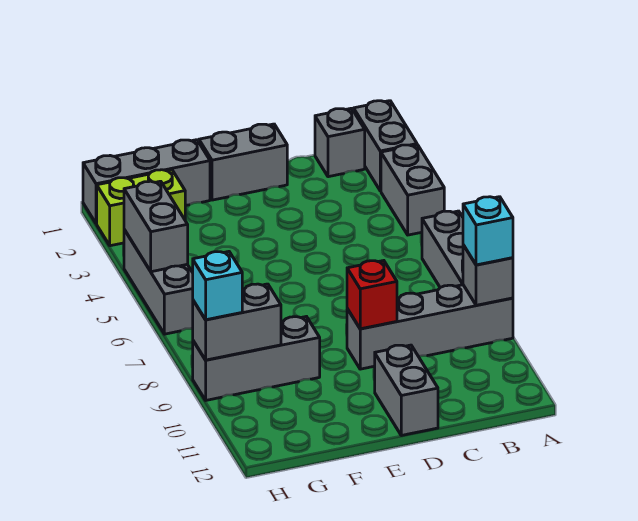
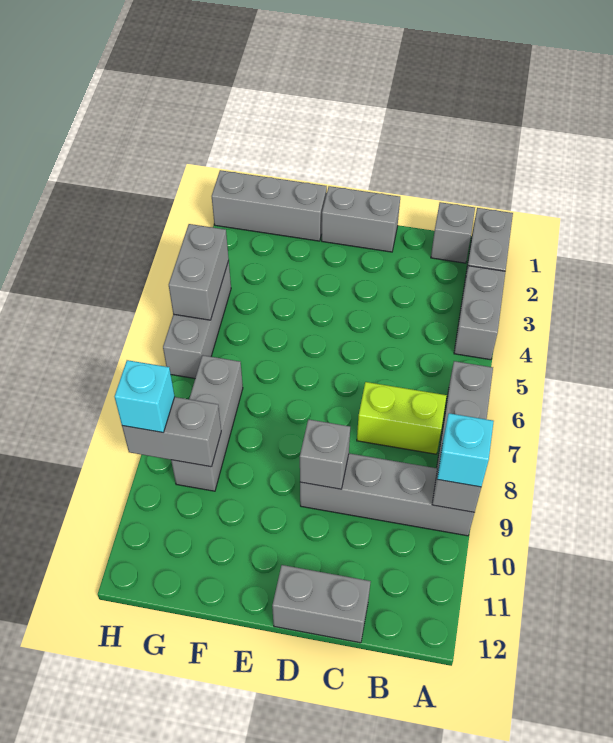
red brick D9 level 2 -> grey brick D9 level 2
grey brick D11:D12 level 1 -> grey brick C12:D12 level 1
grey brick F9:H9 level 1 -> grey brick G7:G9 level 1
lime brick G2:H2 level 1 -> lime brick B7:C7 level 1

